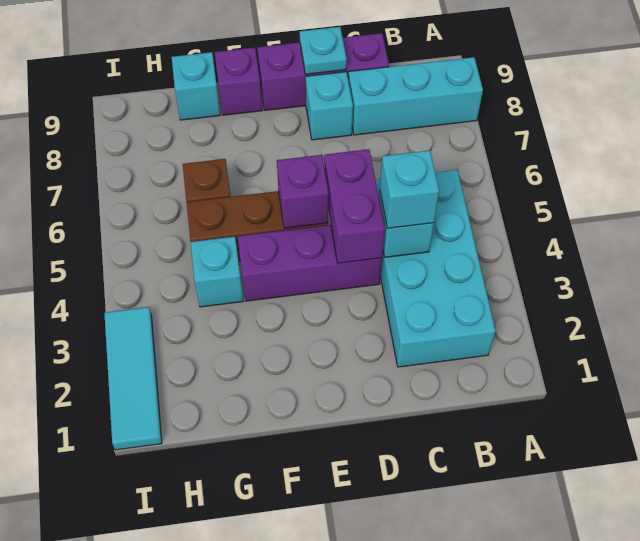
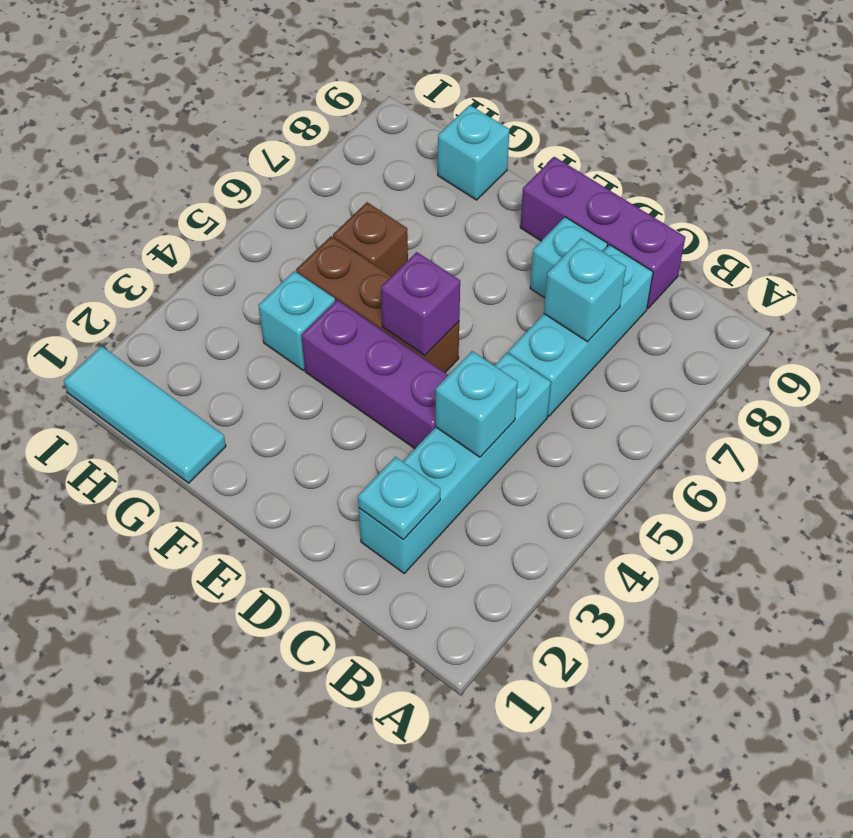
cyan brick A8:C8 level 1 -> cyan brick C6:C8 level 1
cyan brick B2:C5 level 1 -> cyan brick C2:C5 level 1
cyan brick C4 level 3 -> cyan brick C7 level 2
purple brick D4:D5 level 2 -> none
cyan plate D9 level 2 -> cyan plate C2 level 2
purple brick F9 level 1 -> none
cyan tile I1:I3 level 1 -> cyan tile G1:I1 level 1

